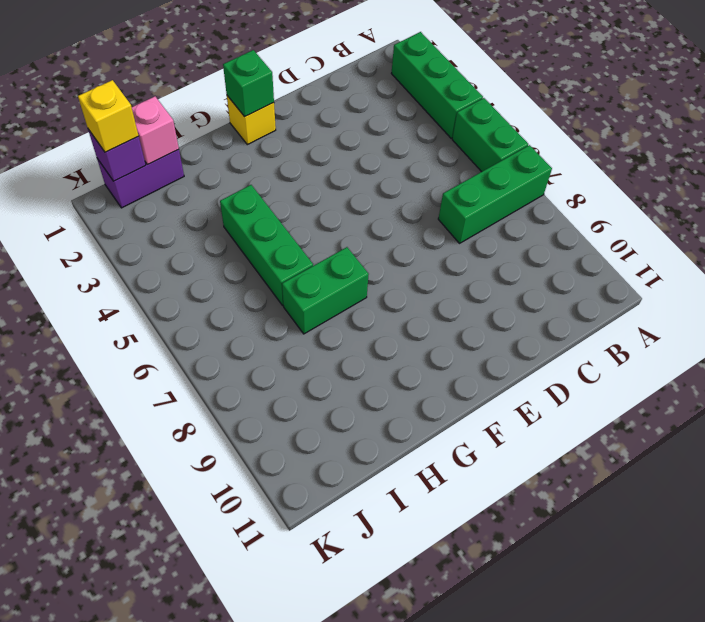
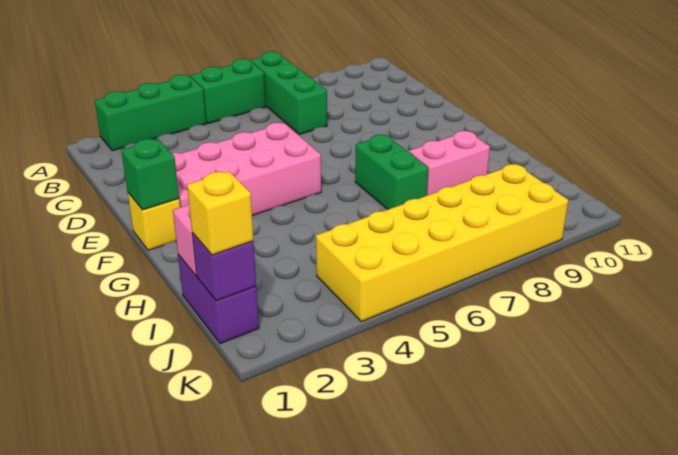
none -> pink brick E2:F5 level 1
green brick H4:H6 level 1 -> none
none -> pink brick H8:H9 level 1
none -> yellow brick J4:K9 level 1

